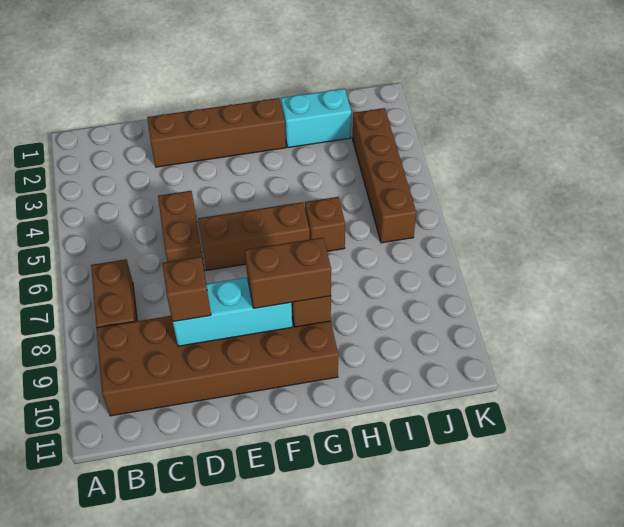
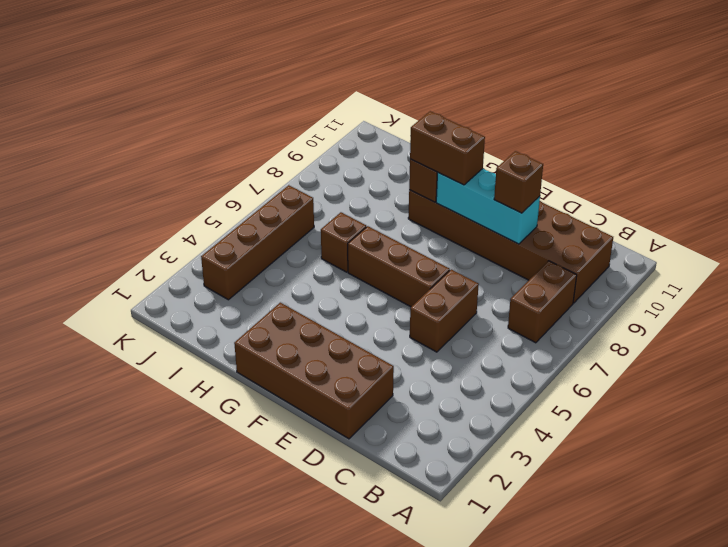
brown brick D2:G2 level 1 -> brown brick D1:G2 level 1
cyan brick H2:I2 level 1 -> none

